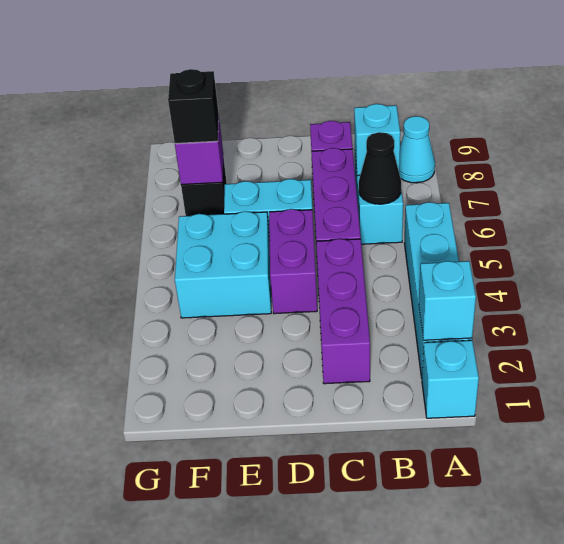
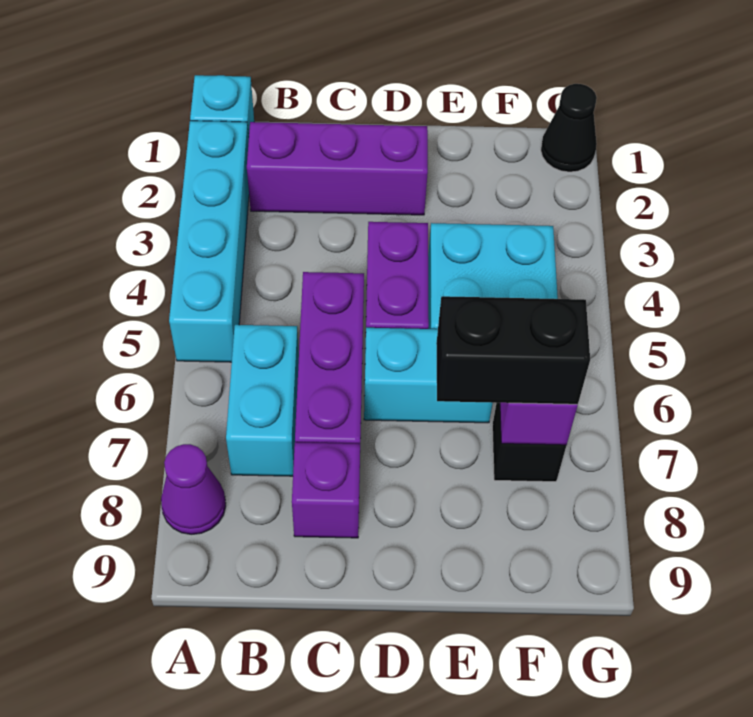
cyan brick A2 level 2 -> none
cyan cone A8 level 1 -> purple cone A8 level 1
black cone B6 level 2 -> black cone G1 level 1
cyan brick B7 level 2 -> none
purple brick C2:C4 level 1 -> purple brick B2:D2 level 1
black brick F7 level 3 -> black brick E7:F7 level 3

